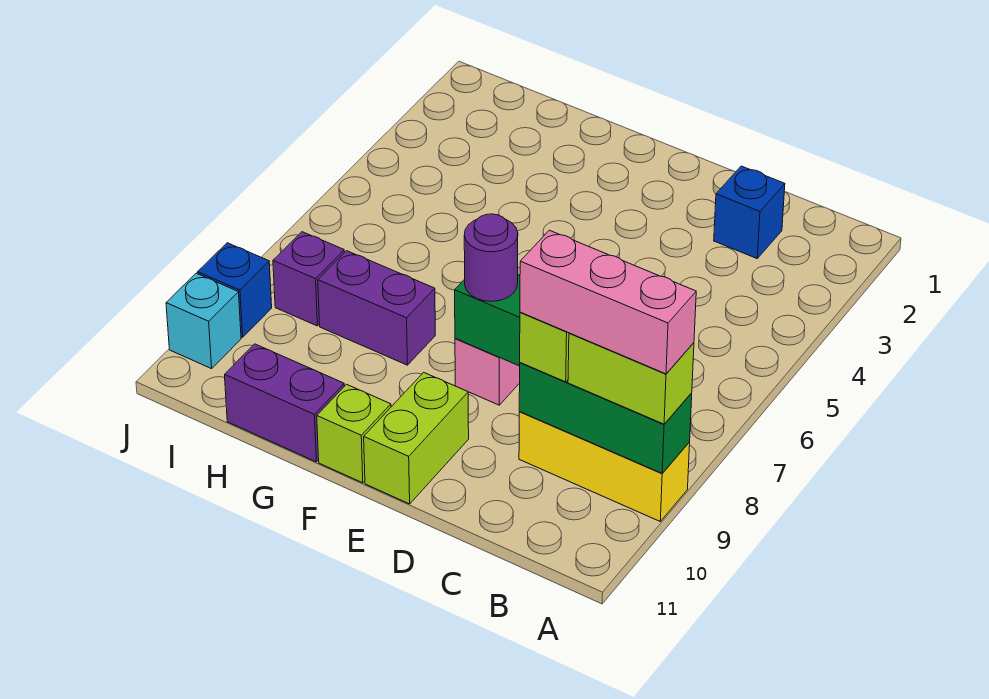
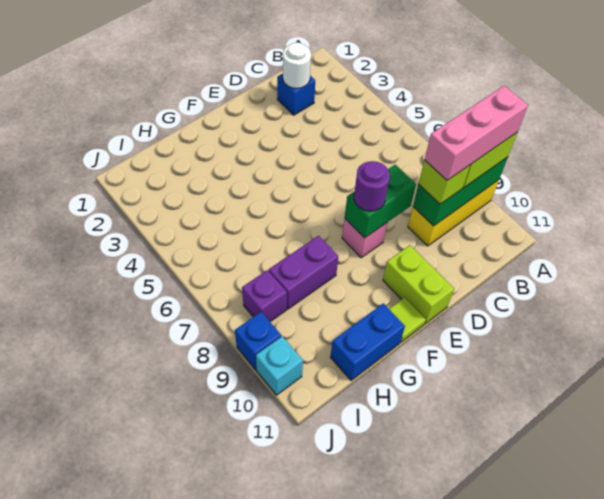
none -> white round brick C2 level 2
lime brick F11 level 1 -> lime tile F11 level 1
purple brick G11:H11 level 1 -> blue brick G11:H11 level 1

